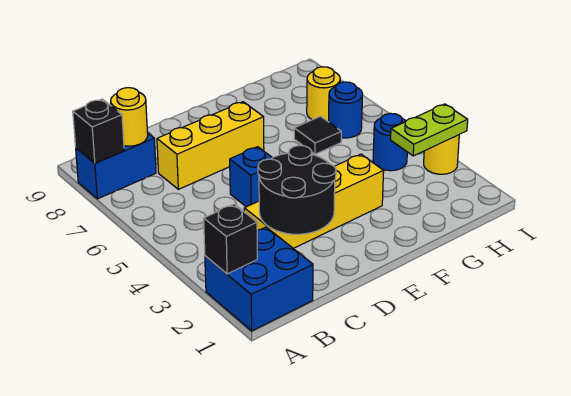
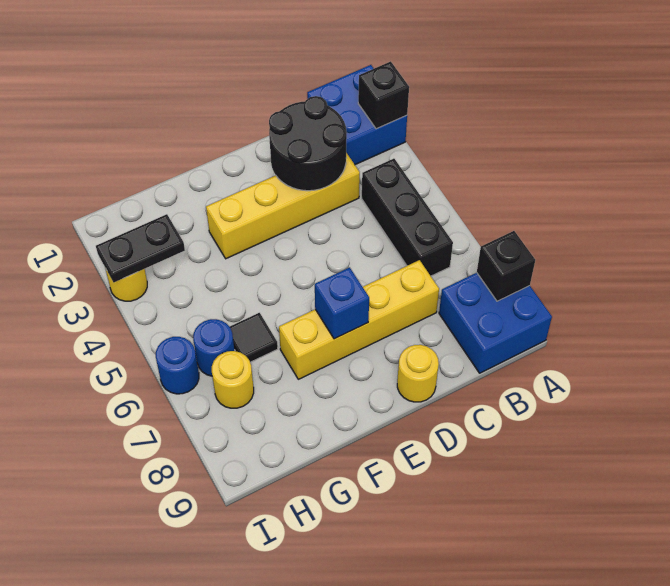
blue brick A8:B8 level 1 -> blue brick A8:B9 level 1
none -> black brick B4:B6 level 1
yellow round brick B8 level 2 -> yellow round brick D9 level 1
yellow brick C7:E7 level 1 -> yellow brick C7:F7 level 1
blue brick D5 level 1 -> blue brick E7 level 2
lime plate H3:I3 level 2 -> black plate H3:I3 level 2
blue round brick H4 level 1 -> blue round brick I6 level 1

